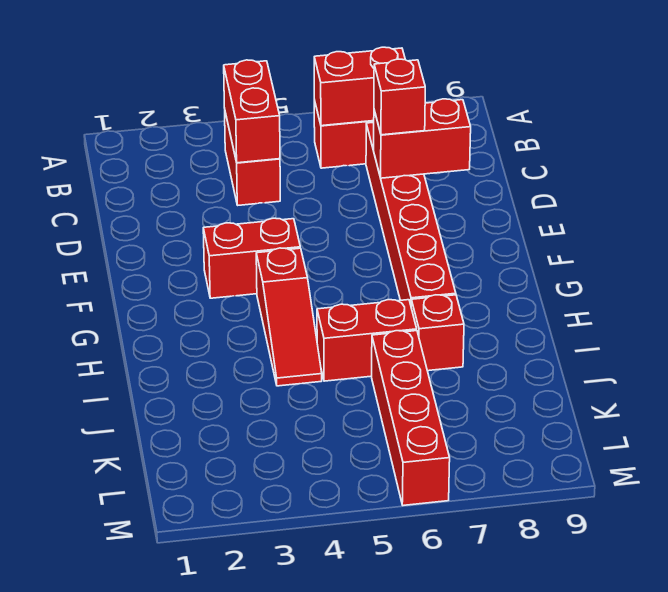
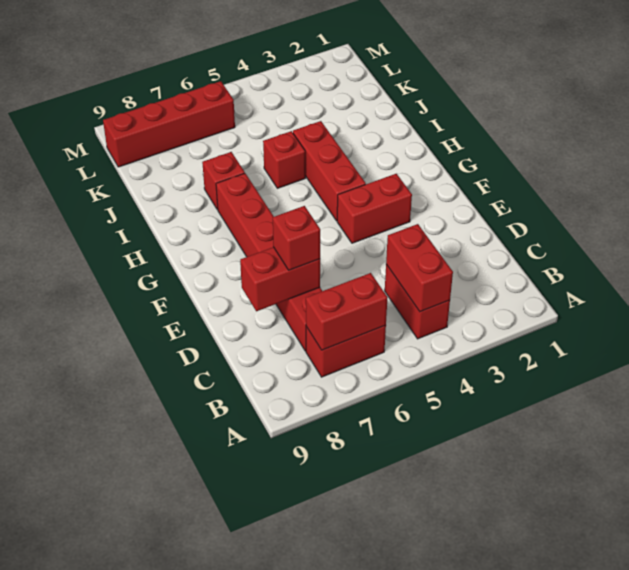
red slope G4:I4 level 1 top G -> red brick G4:I4 level 1
red brick I5:I6 level 1 -> red brick I5 level 1
red brick J6:M6 level 1 -> red brick L6:L9 level 1

